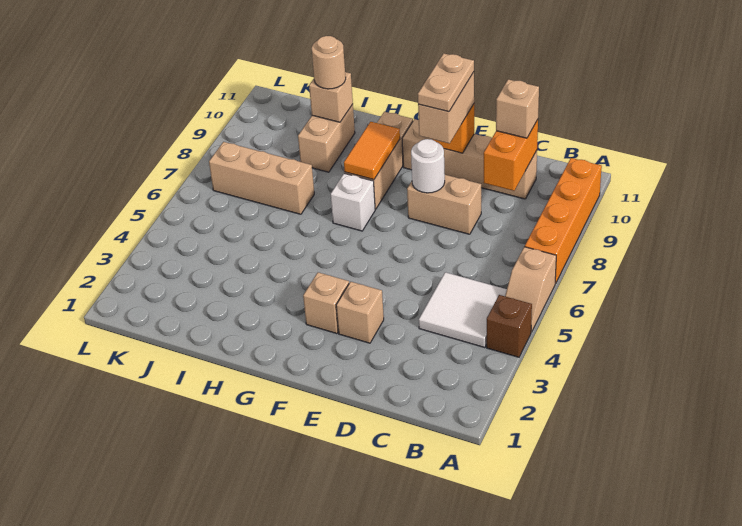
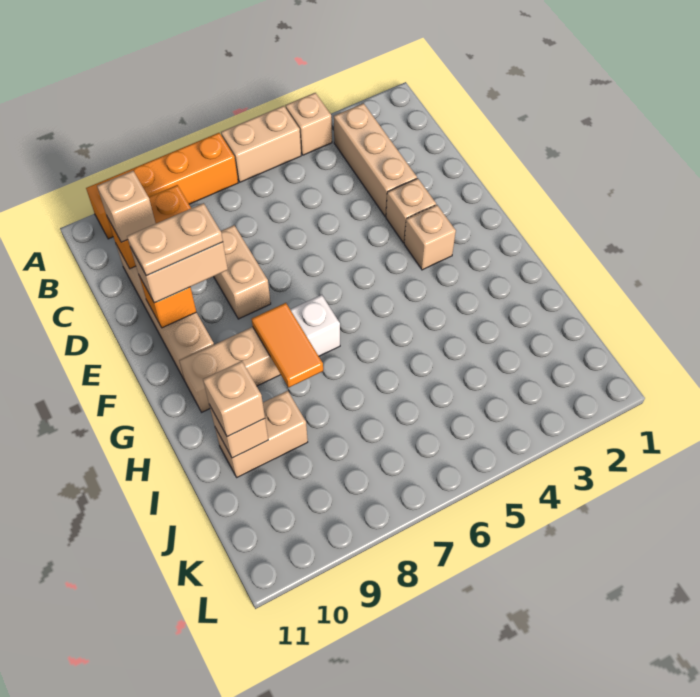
brown brick A4 level 1 -> tan brick A4 level 1
tan slope A5:A6 level 1 top 6 -> tan brick A5:A6 level 1
white tile B4:C5 level 1 -> none
white round brick E8 level 2 -> none
orange tile G8:G9 level 2 -> orange tile G8:H8 level 2
tan brick I7:K7 level 1 -> tan brick B3:D3 level 1
tan round brick I10 level 3 -> tan brick I10 level 3

